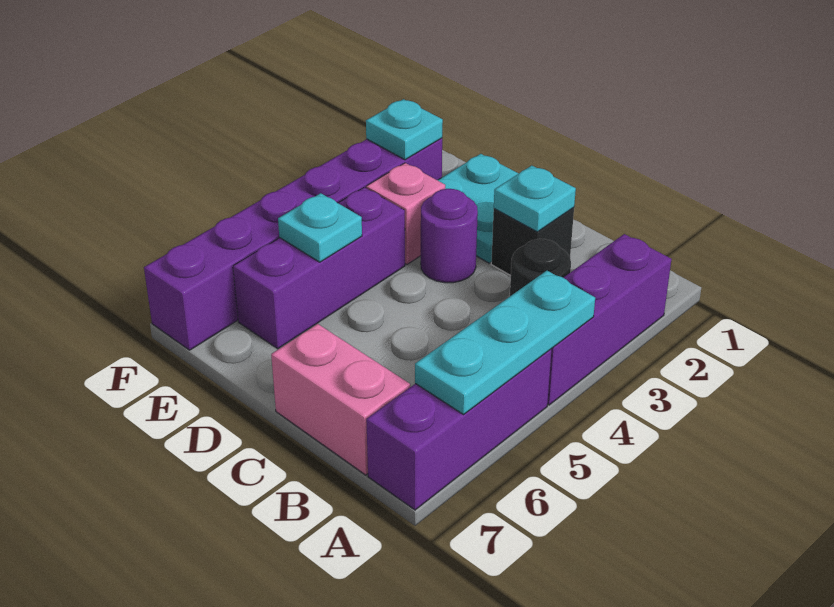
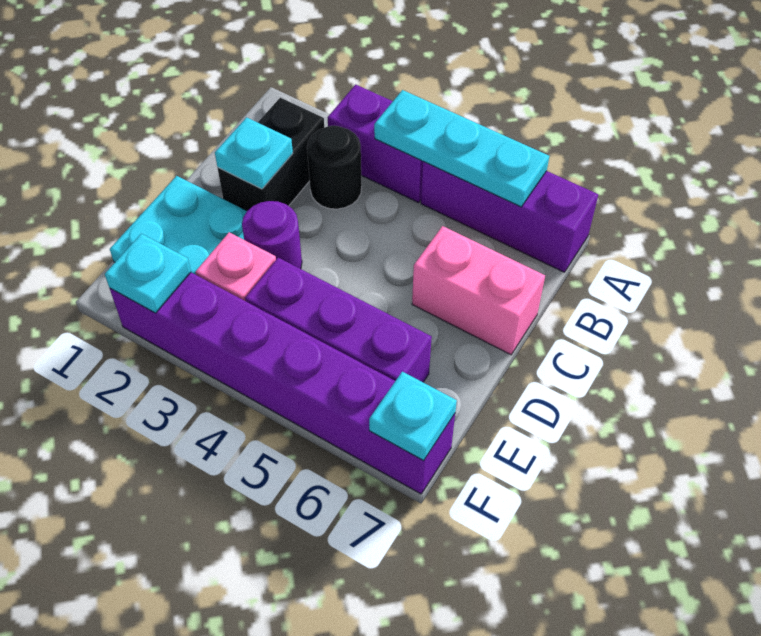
purple brick A2:A4 level 1 -> purple brick A3:A4 level 1
pink brick B7:C7 level 1 -> pink brick C6:C7 level 1
black brick C2 level 1 -> black brick B2:C2 level 1
cyan plate E5 level 2 -> cyan plate F7 level 2

